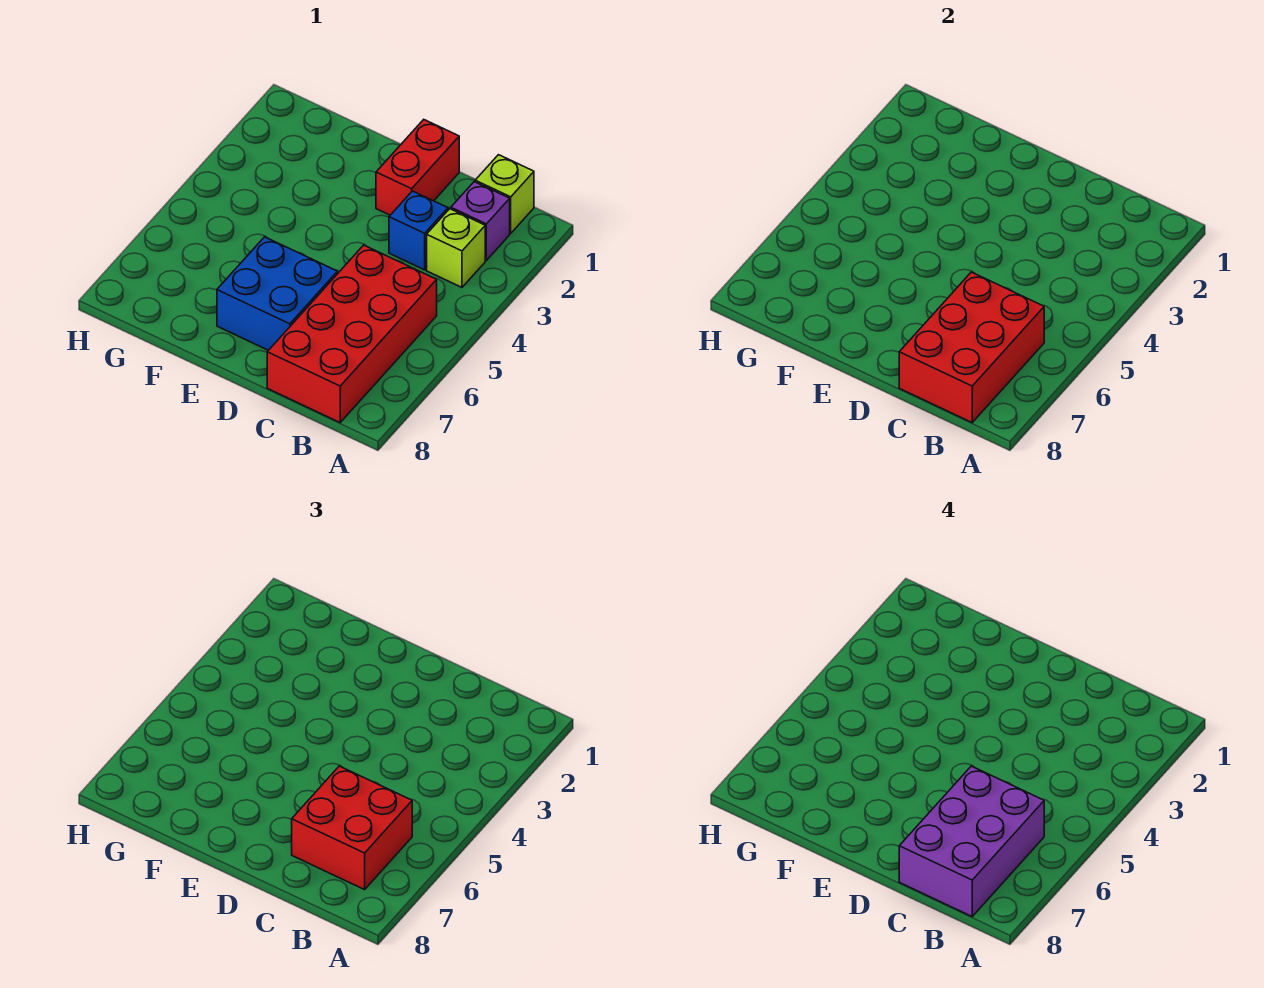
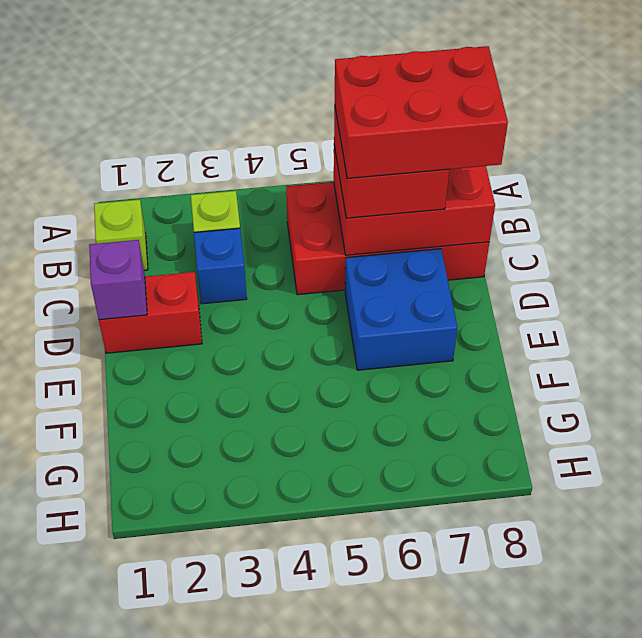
purple brick B2 level 1 -> purple brick D1 level 2
purple brick B6:C8 level 4 -> red brick B6:C8 level 4

